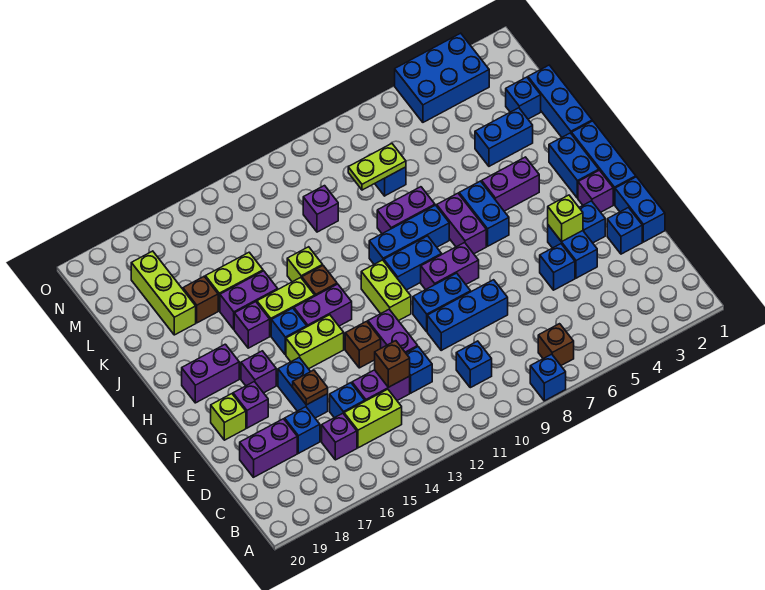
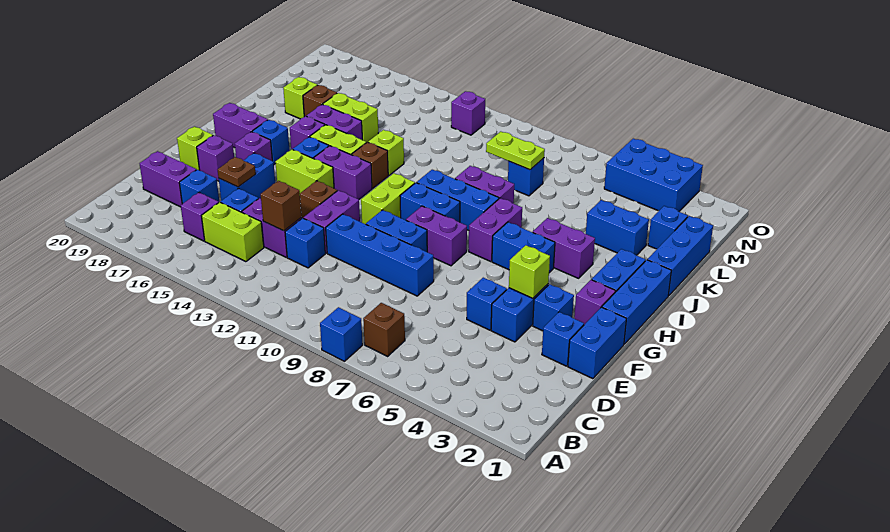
blue brick C10 level 1 -> blue brick H17 level 1
blue brick E8:E10 level 1 -> blue brick E8:E11 level 1
blue brick H6:I6 level 1 -> blue brick H5:H6 level 1
lime brick K18:M18 level 1 -> lime brick K18 level 1
purple brick L11 level 1 -> purple brick N12 level 1

